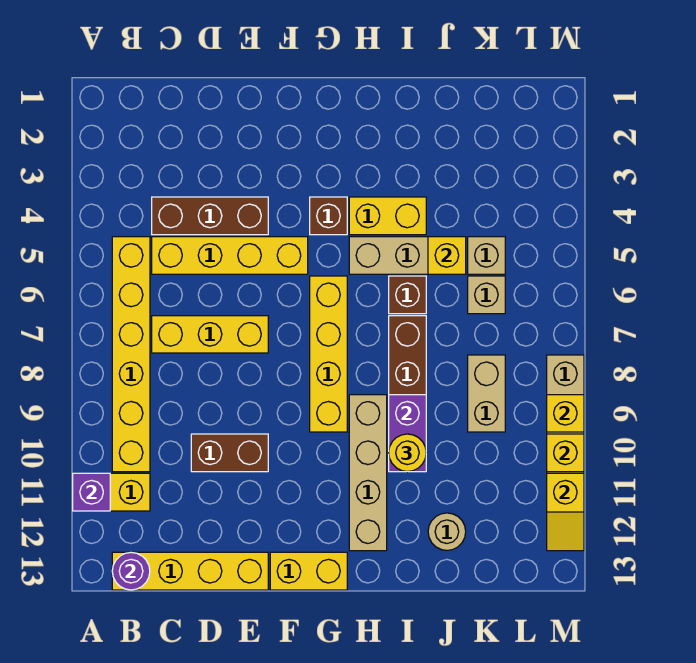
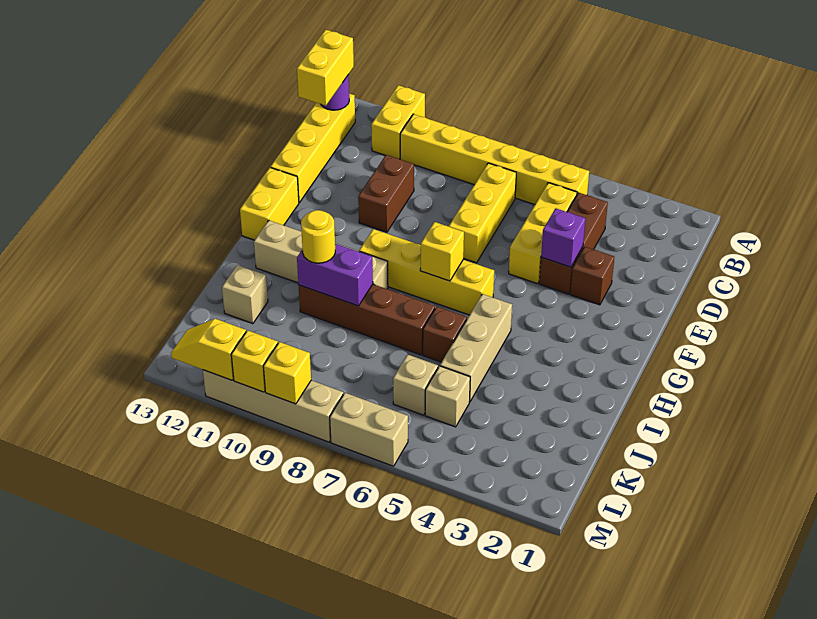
purple brick A11 level 2 -> purple brick E4 level 2
yellow brick C5:F5 level 1 -> yellow brick C5:E5 level 1
brown brick G4 level 1 -> brown brick E3 level 1
yellow brick H4:I4 level 1 -> yellow brick B13:C13 level 3
yellow brick J5 level 2 -> yellow brick G7 level 2
tan round brick J12 level 1 -> tan brick J12 level 1
tan brick K8:K9 level 1 -> tan brick M6:M7 level 1

